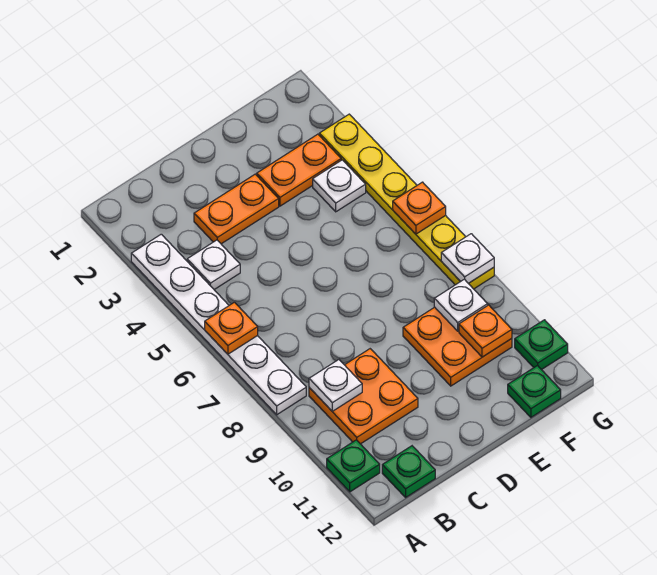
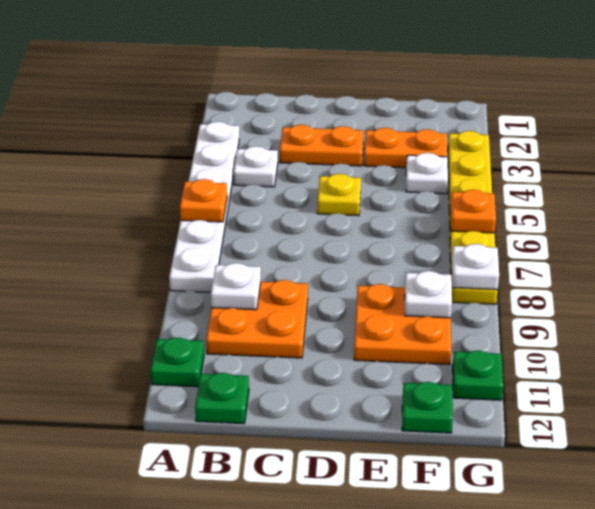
none -> yellow plate D5 level 1
orange plate F10 level 2 -> none

